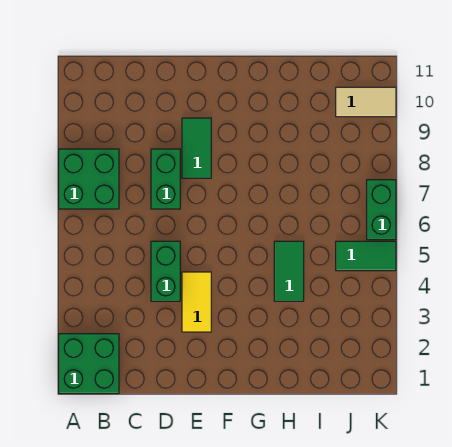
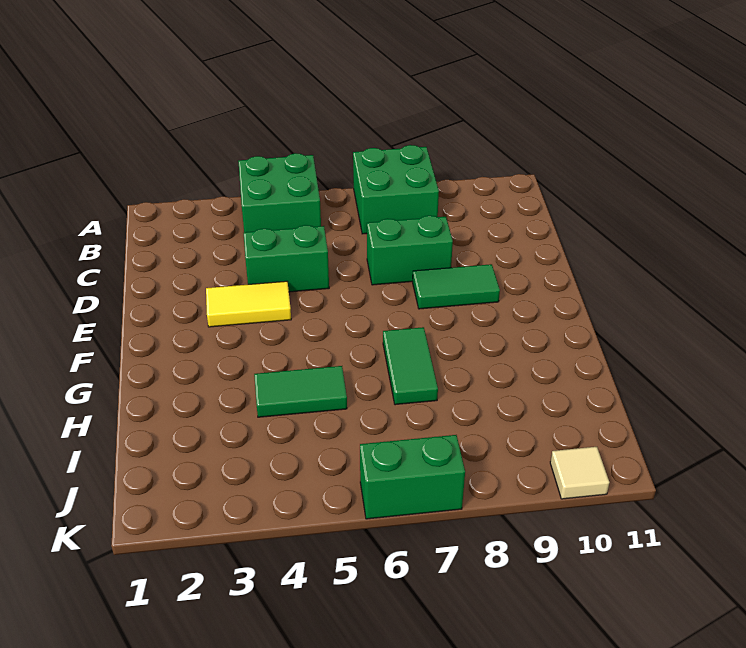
green brick A1:B2 level 1 -> green brick A4:B5 level 1
green tile J5:K5 level 1 -> green tile G7:H7 level 1
tan tile J10:K10 level 1 -> tan tile K10 level 1

